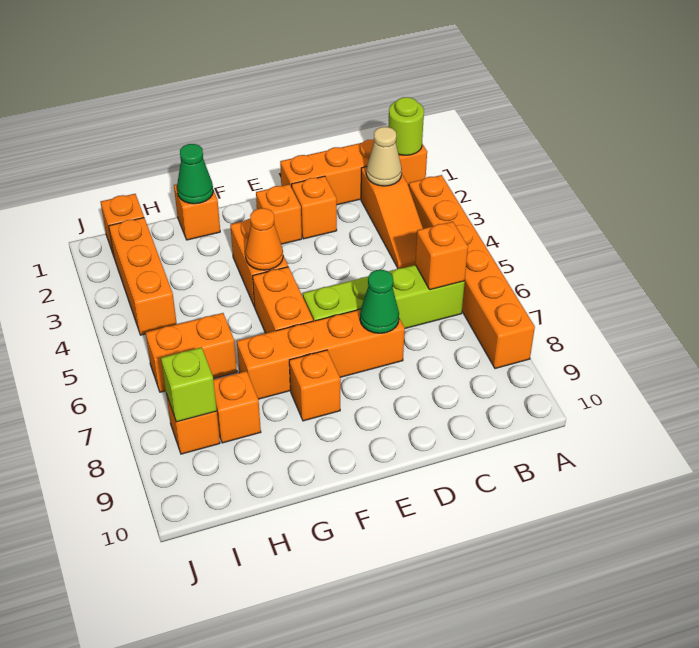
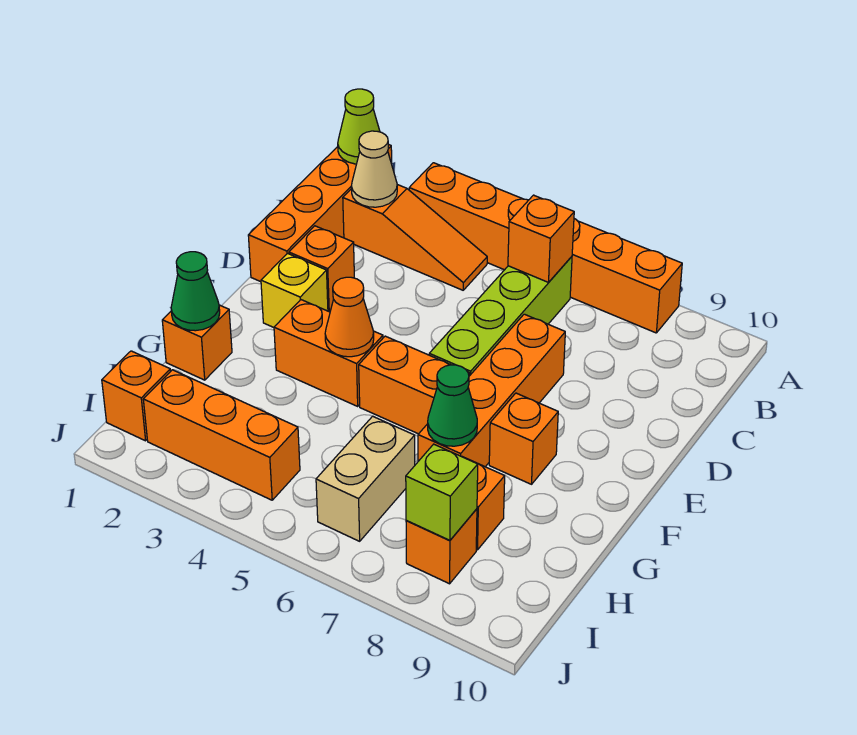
lime round brick A1 level 2 -> lime cone A1 level 2
green cone D7 level 2 -> green cone G7 level 2
orange brick E2 level 1 -> yellow brick E2 level 1
orange brick H6:I6 level 1 -> tan brick H6:I6 level 1

